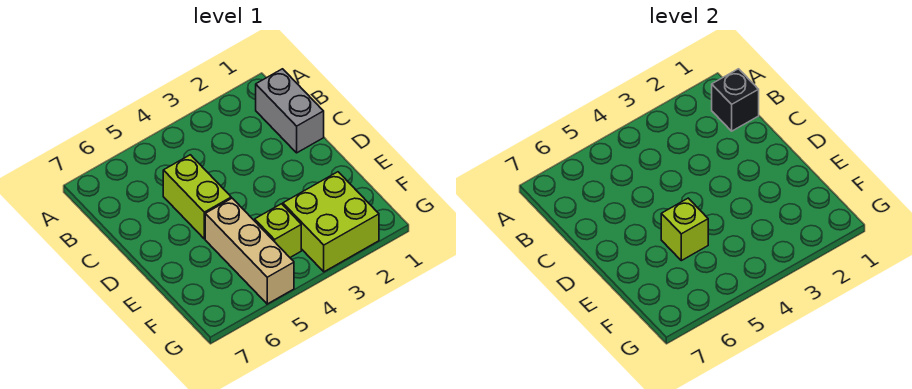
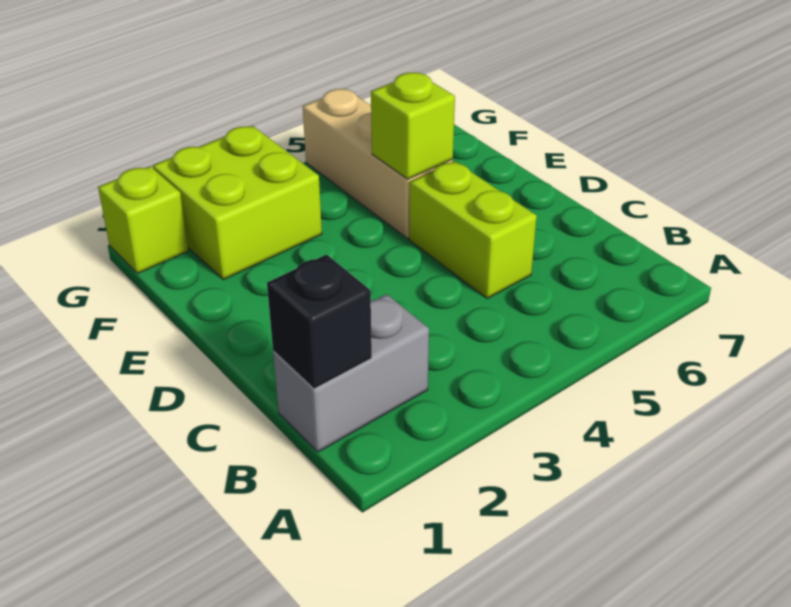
grey brick B1:C1 level 1 -> grey brick B1:B2 level 1
lime brick F4 level 1 -> lime brick G1 level 1

